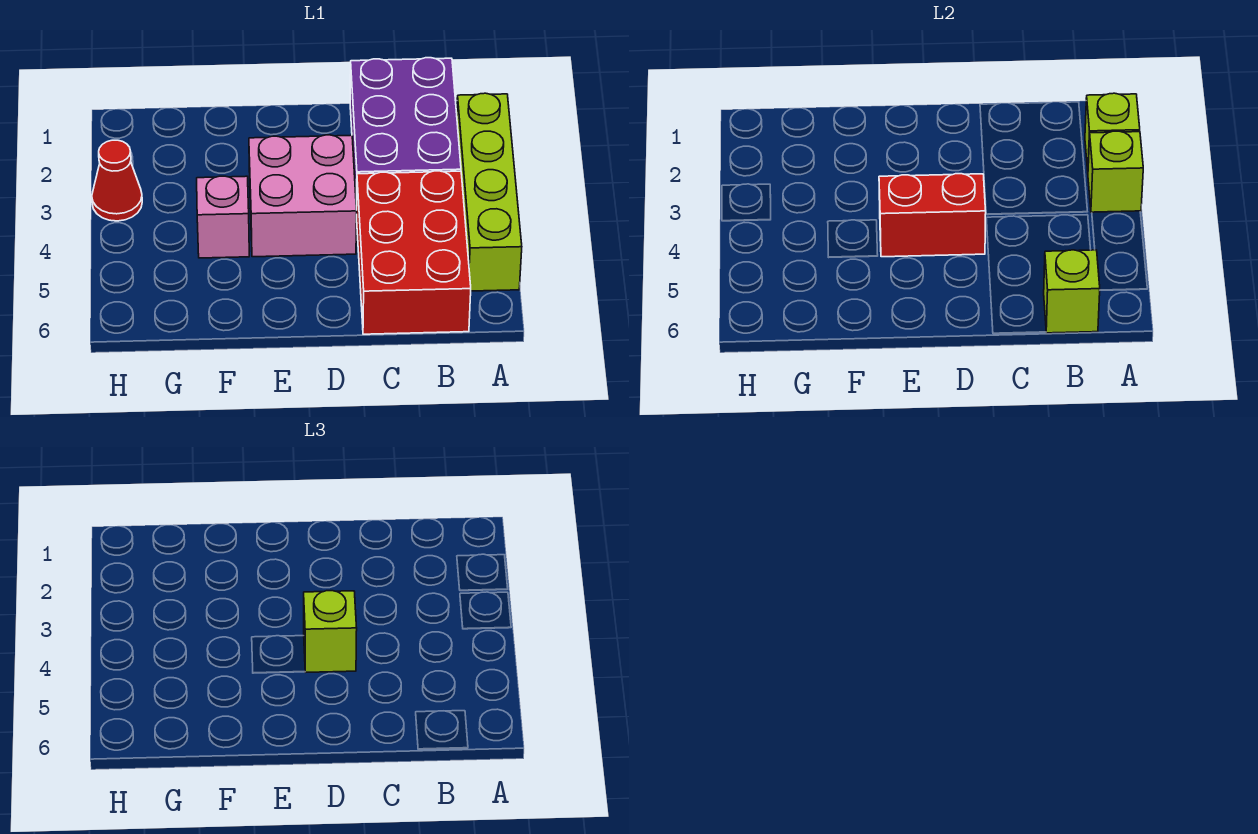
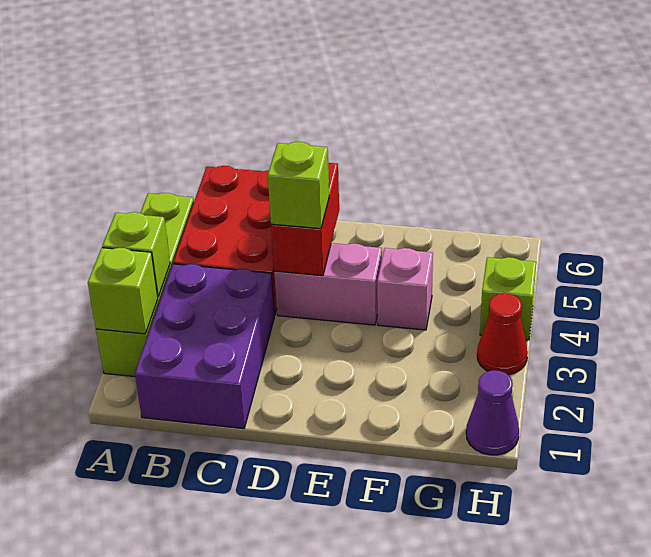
lime brick B6 level 2 -> lime brick H4 level 1
pink brick D3:E4 level 1 -> pink brick D4:E4 level 1
red brick D4:E4 level 2 -> red brick D4:D5 level 2
none -> purple cone H1 level 1

